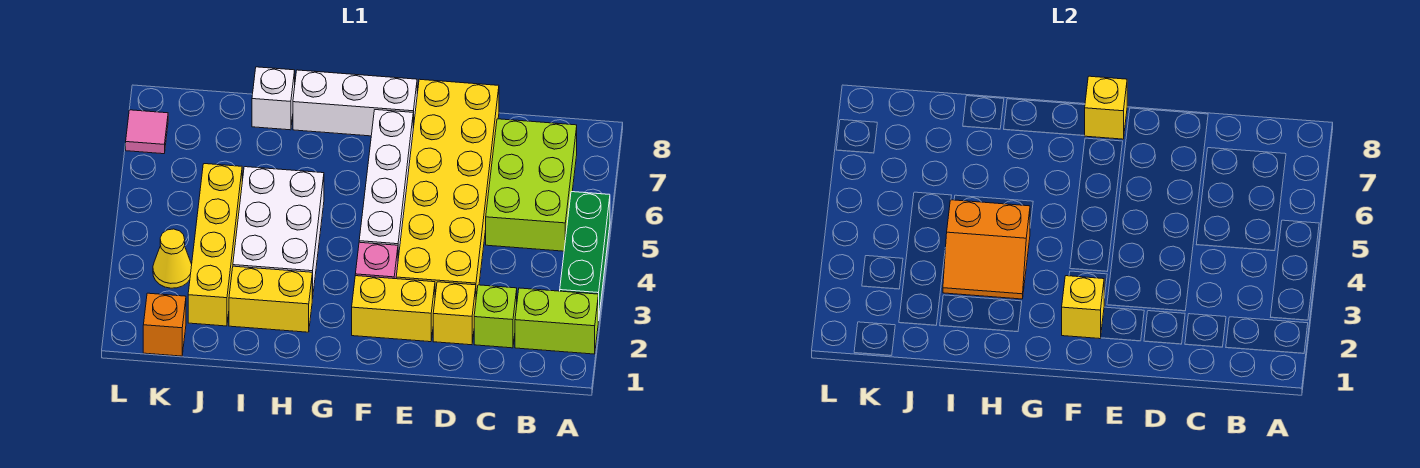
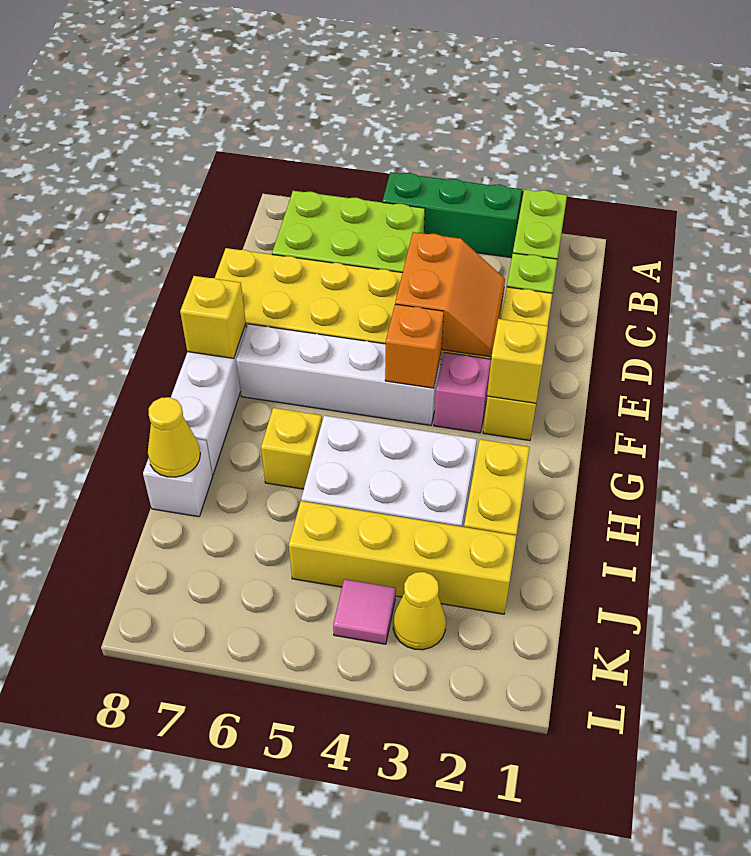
orange slope H3:I4 level 2 top 4 -> orange slope D3:E4 level 2 top 4
none -> yellow brick H6 level 1
none -> yellow cone I8 level 2
orange brick K1 level 1 -> orange brick F4 level 2
pink tile L7 level 1 -> pink tile K4 level 1

